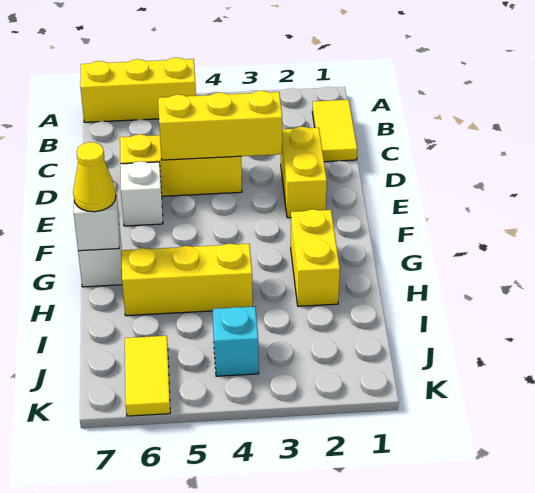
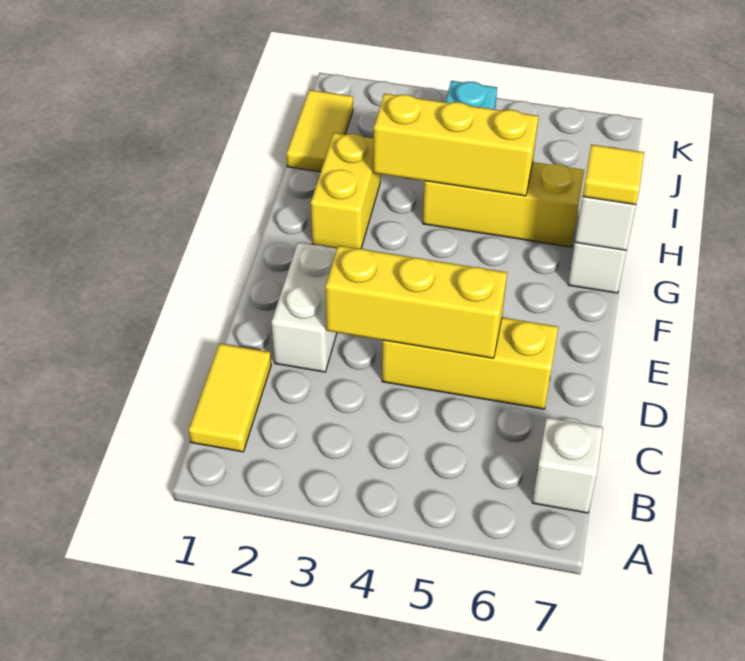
yellow brick A5:A7 level 1 -> yellow brick H3:H5 level 2
yellow brick D2:E2 level 1 -> white brick D2:E2 level 1
white brick E6 level 1 -> white brick B7 level 1
yellow cone G7 level 3 -> yellow tile G7 level 3
yellow tile J6:K6 level 1 -> yellow tile I1:J1 level 1

